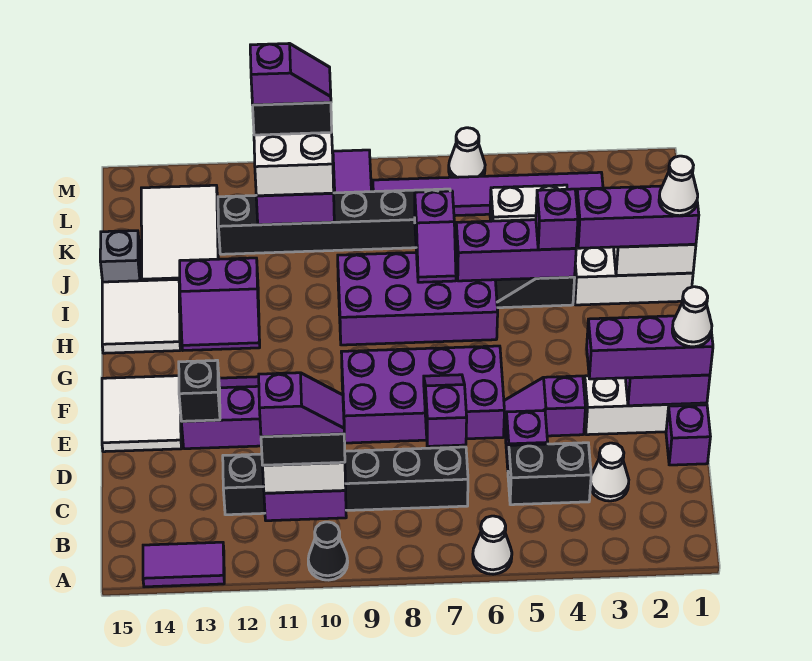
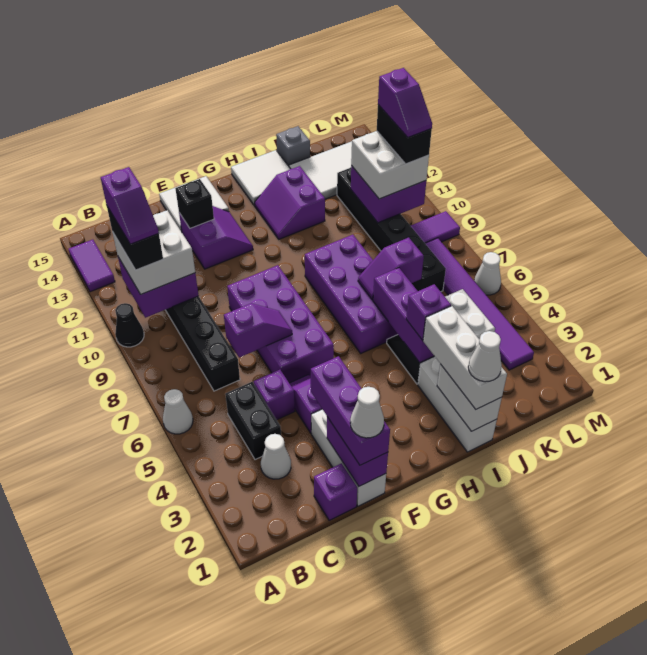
purple brick I1:I3 level 3 -> white brick I1:I3 level 3

